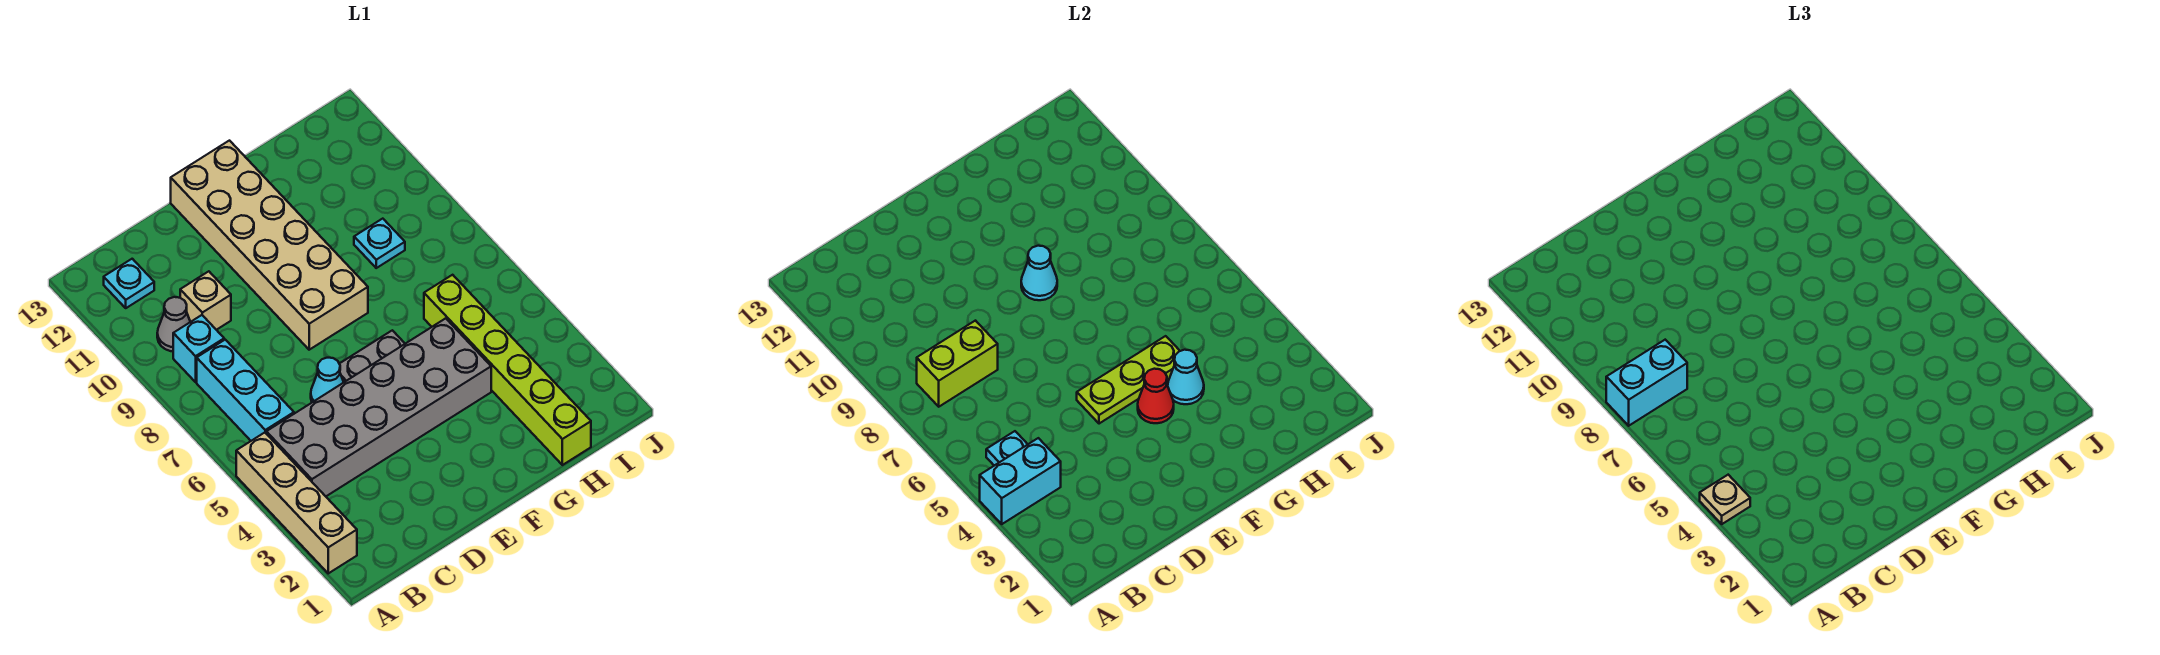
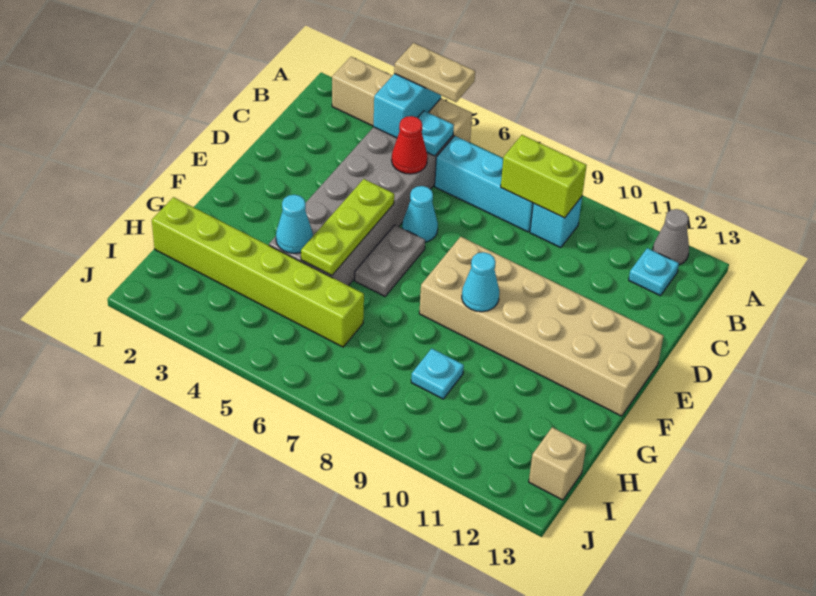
tan plate A4 level 3 -> tan plate A4:A5 level 3
cyan brick A8:B8 level 3 -> none
lime brick B8:C8 level 2 -> lime brick B8:B9 level 2
grey cone B10 level 1 -> grey cone A12 level 1
tan brick C10 level 1 -> tan brick I13 level 1
red cone F4 level 2 -> red cone C5 level 2

